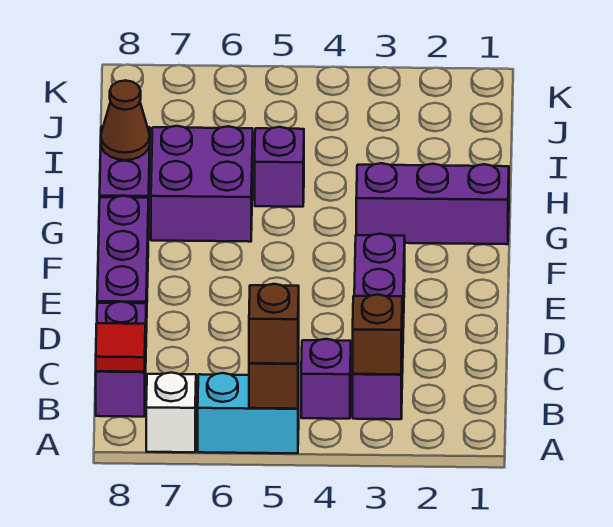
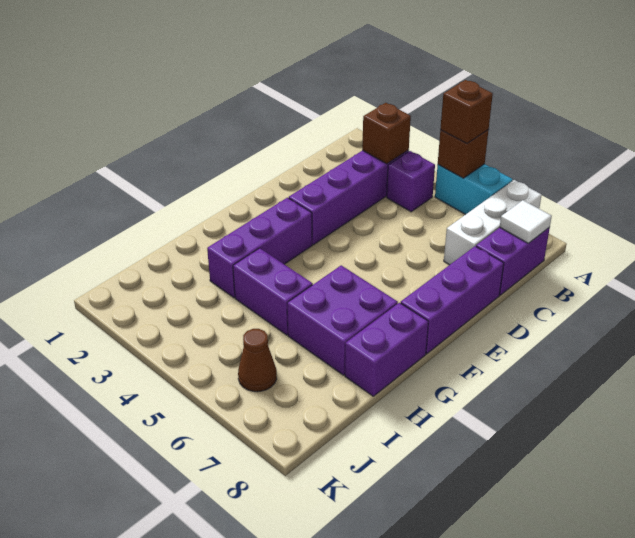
white brick A7 level 1 -> white brick A7:C7 level 1
red tile B8 level 2 -> white tile B8 level 2
purple brick G1:G3 level 1 -> purple brick F3:H3 level 1
purple brick H5 level 1 -> purple brick H4:H5 level 1
brown cone H8 level 2 -> brown cone J6 level 1

